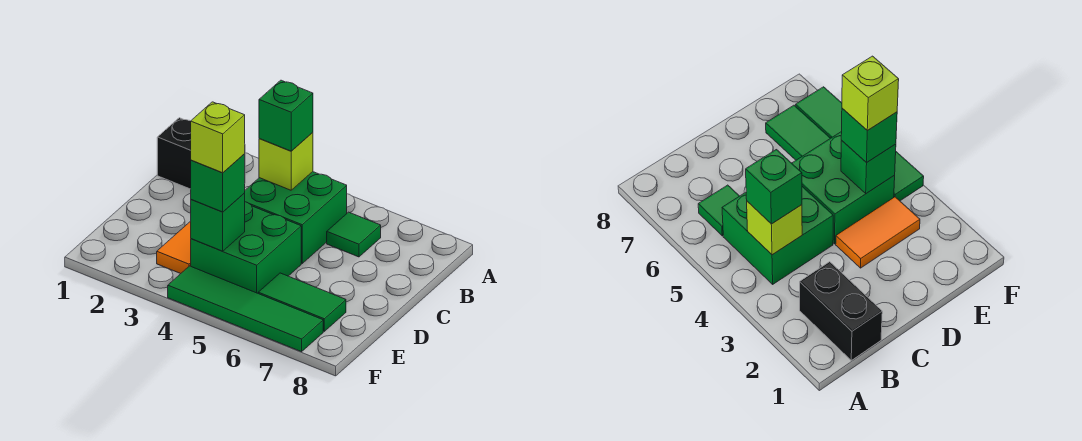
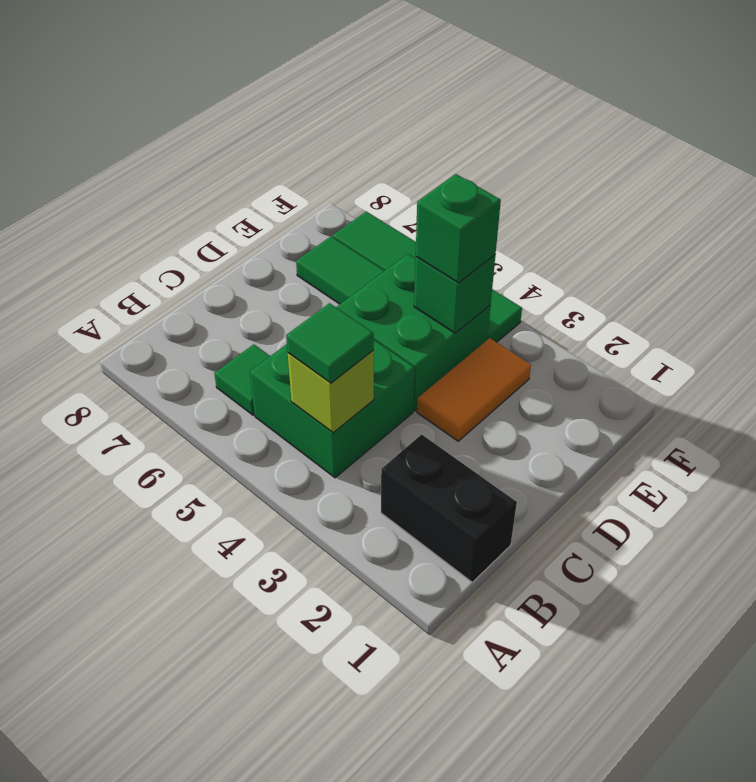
green brick B4 level 3 -> green tile B4 level 3
lime brick E4 level 4 -> none

